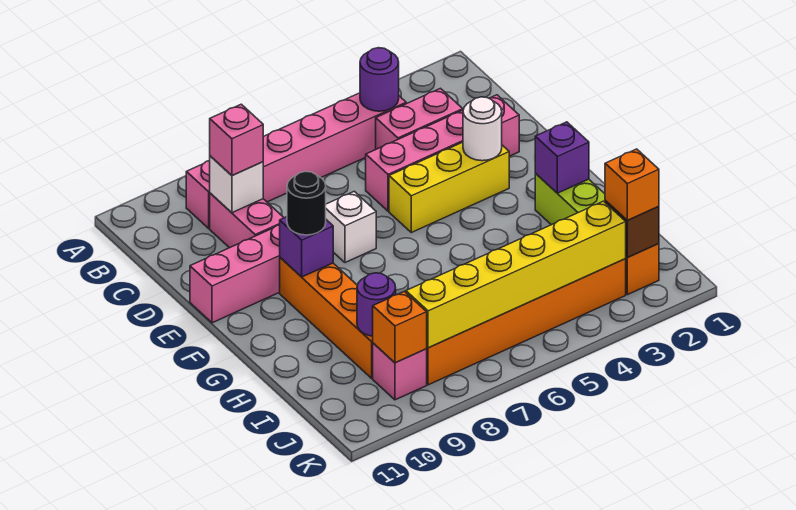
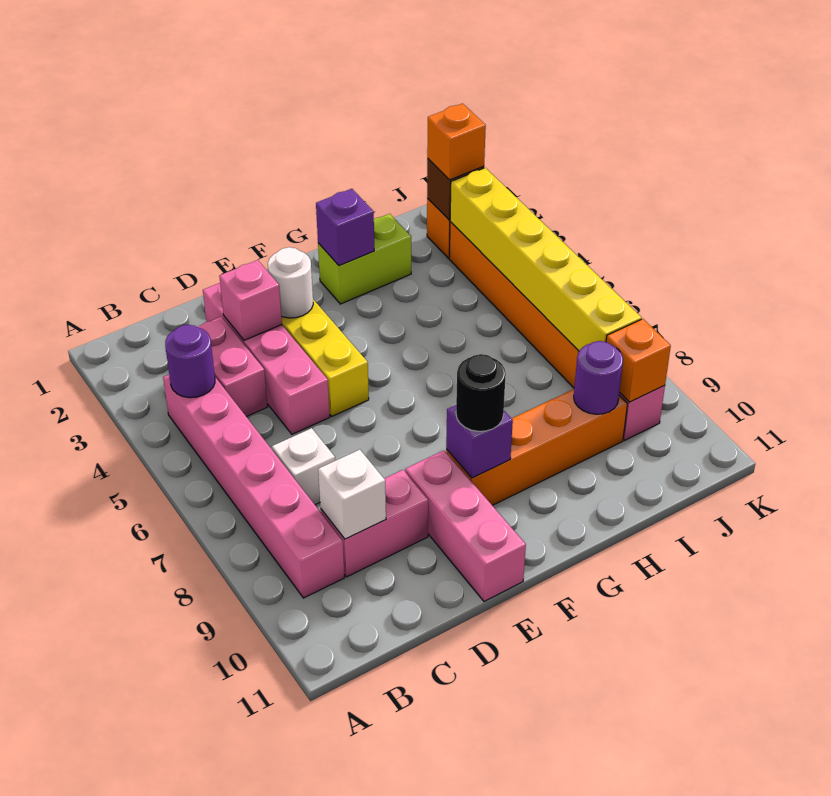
pink brick C9 level 3 -> pink brick D3 level 2
white brick E7 level 1 -> white brick C7 level 1

